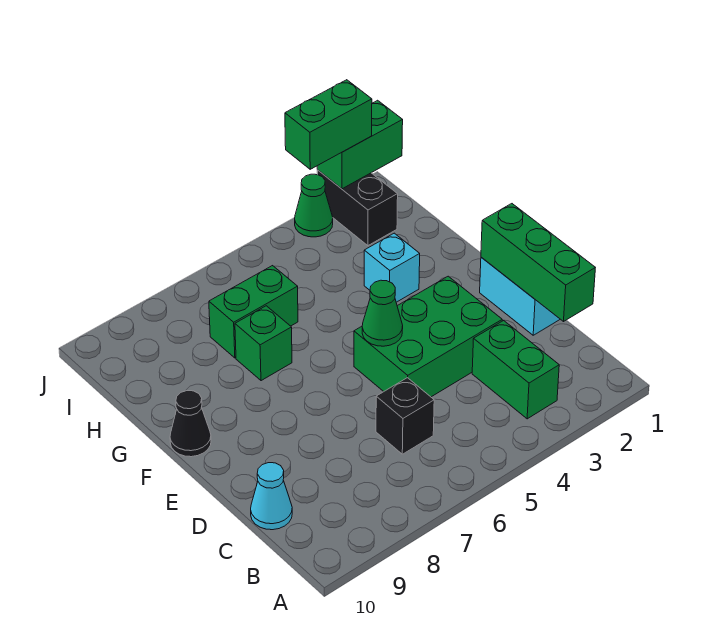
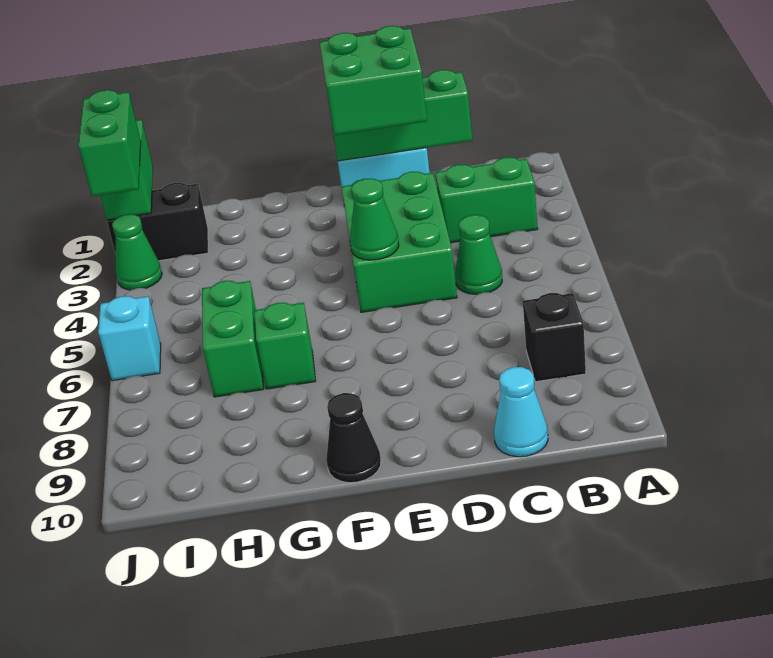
none -> green cone C5 level 1
black brick C6 level 1 -> black brick B8 level 1
none -> green brick D1:E2 level 3
cyan brick G3 level 1 -> cyan brick J6 level 1

